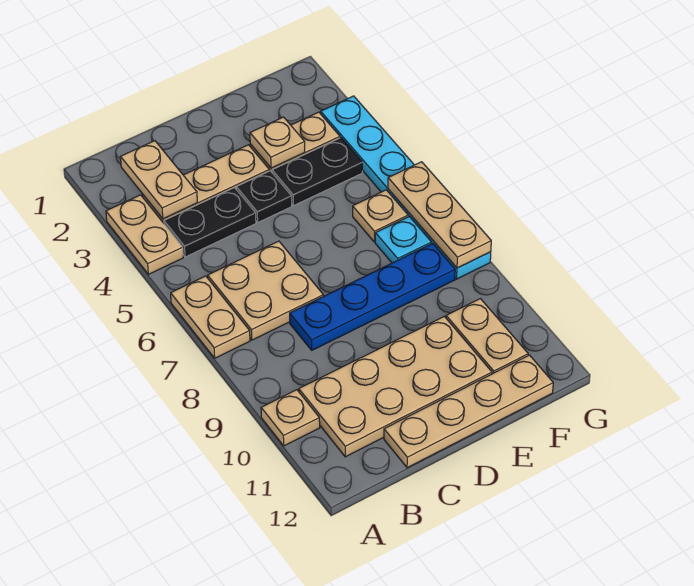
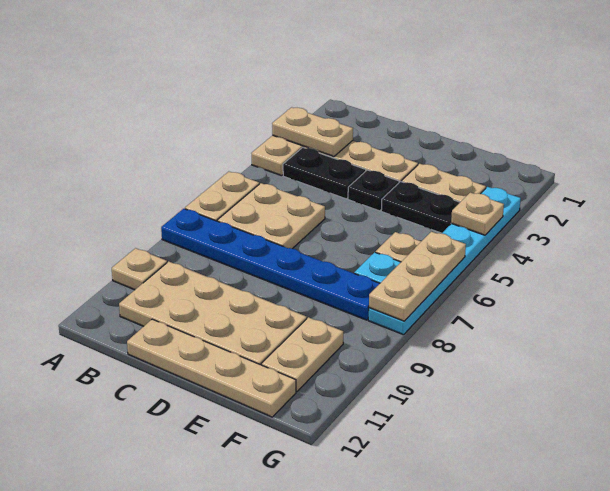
tan plate B2:B3 level 2 -> tan plate A3:B3 level 2
blue plate C8:F8 level 1 -> blue plate A8:F8 level 1
tan plate E3 level 2 -> tan plate G4 level 2

